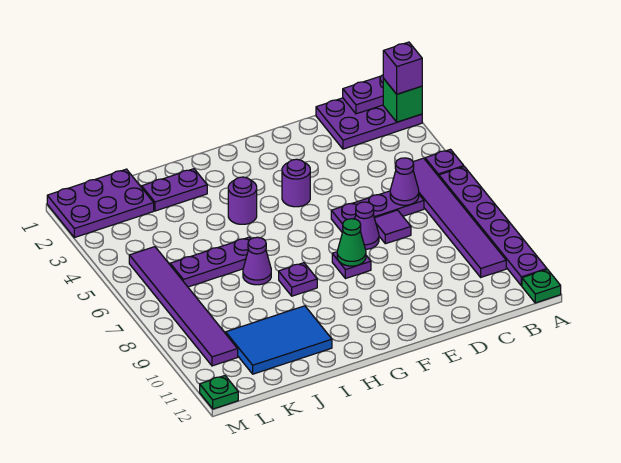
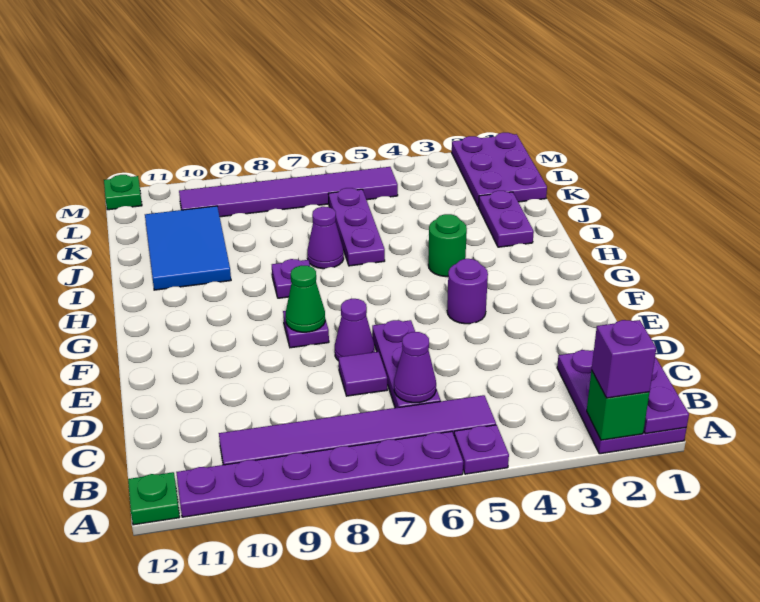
purple round brick H4 level 1 -> green round brick H4 level 1

